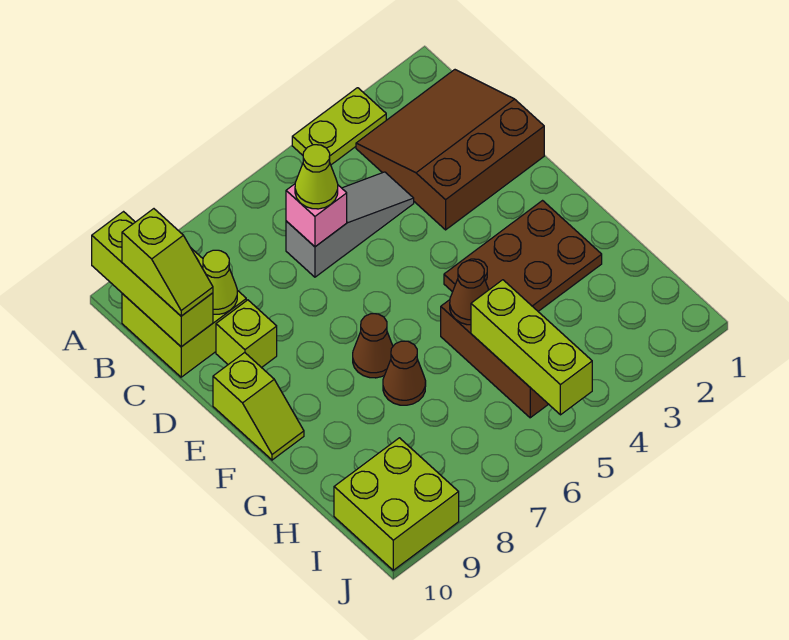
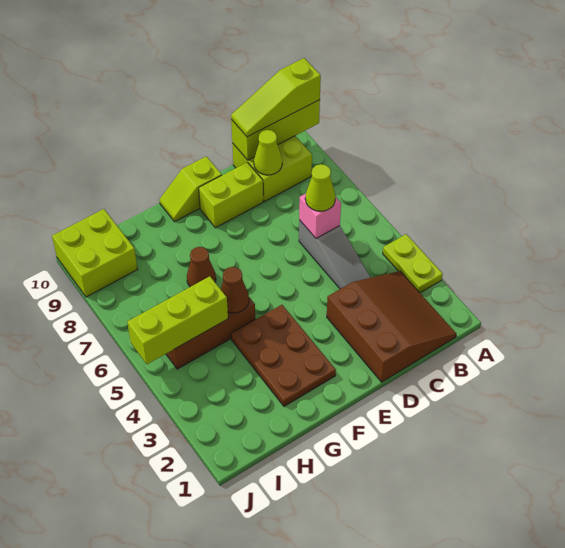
lime slope B10:C10 level 3 top B -> lime slope A10:C10 level 3 top A
lime brick D9 level 1 -> lime brick D9:E9 level 1
brown cone F7 level 1 -> none

